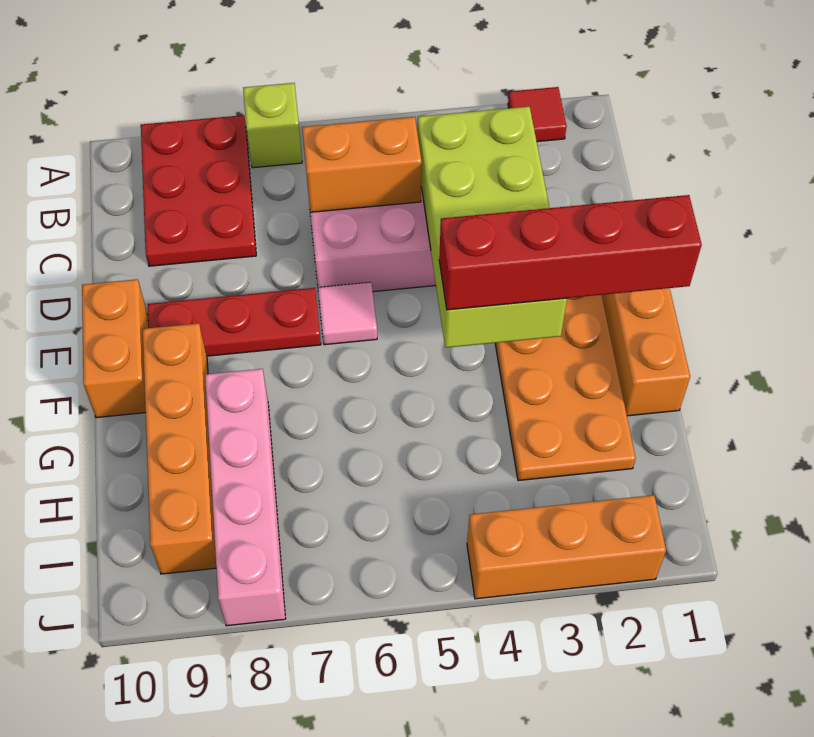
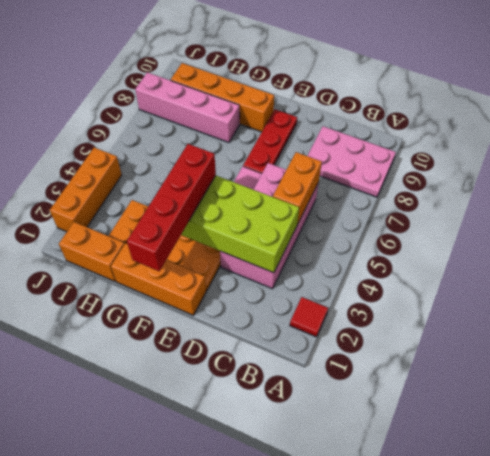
lime brick A7 level 1 -> none
red plate A8:C9 level 1 -> pink plate A8:C9 level 1
orange brick E10:F10 level 1 -> orange brick H1:I1 level 1

